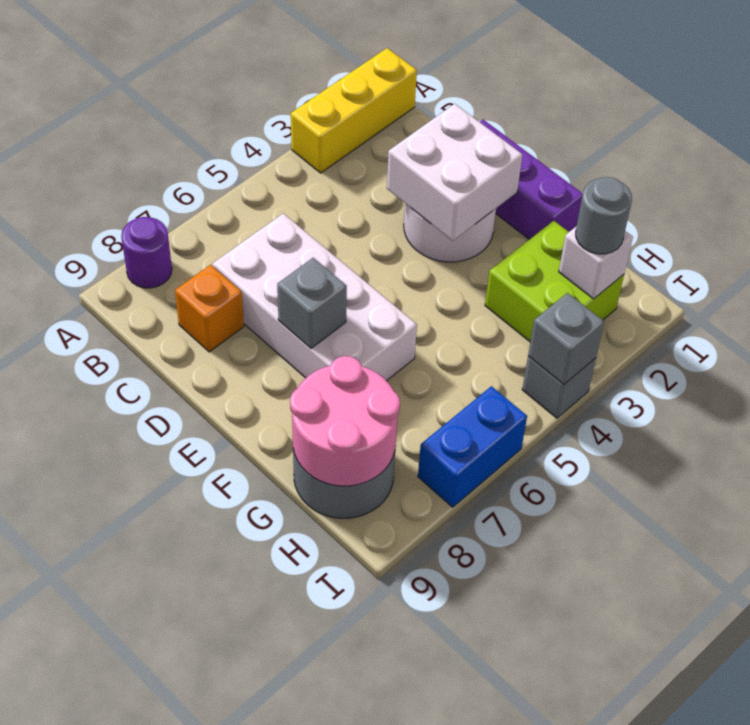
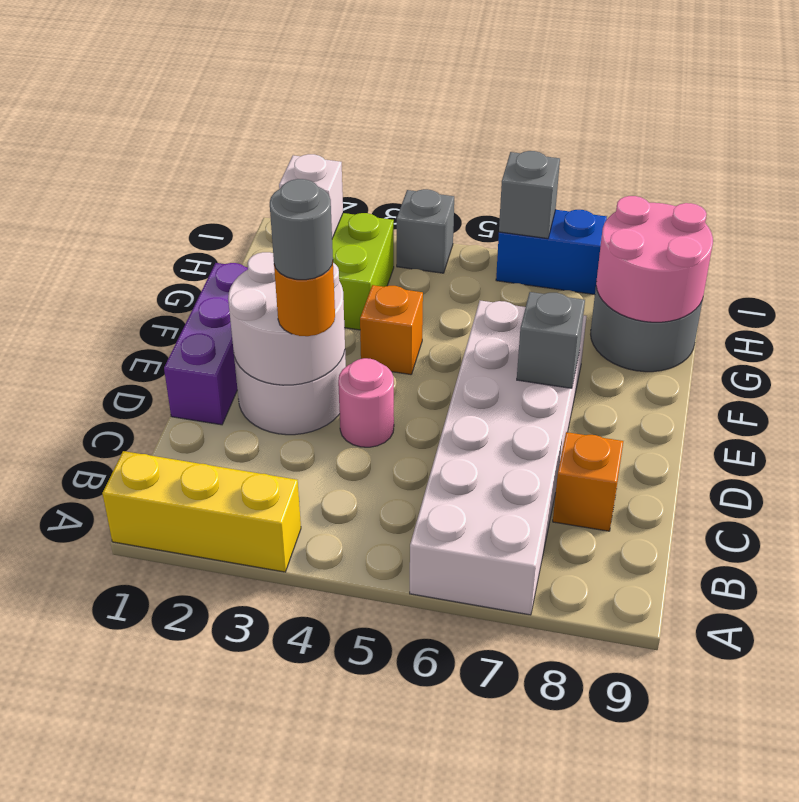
purple round brick A8 level 1 -> none
white brick C6:F7 level 1 -> white brick A6:F7 level 1
white brick D2:E3 level 2 -> white round brick D2:E3 level 2
none -> orange round brick D3 level 3
none -> pink round brick D4 level 1
none -> orange brick F4 level 1
grey round brick H2 level 3 -> grey round brick D3 level 4
grey brick I4 level 2 -> grey brick I6 level 2

